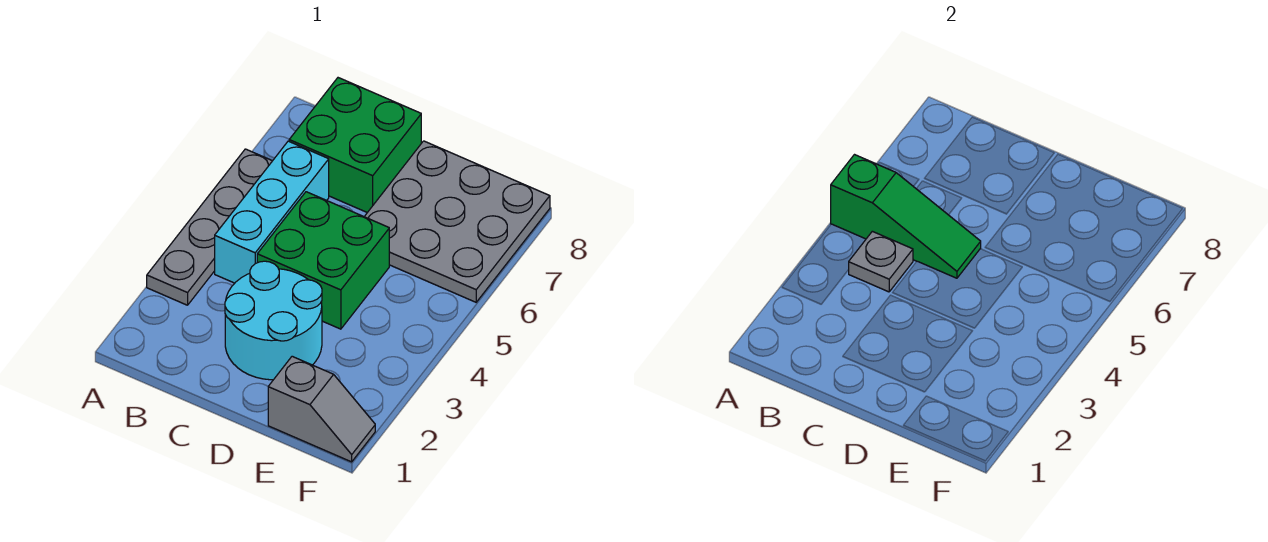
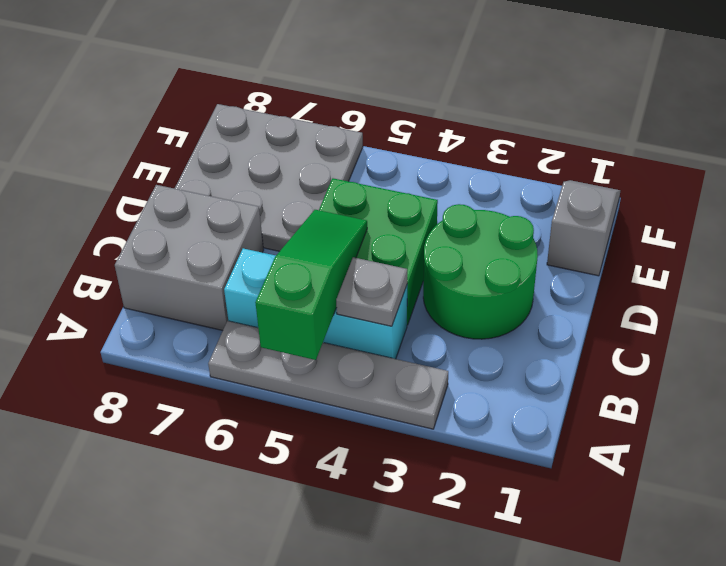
green brick B7:C8 level 1 -> grey brick B7:C8 level 1
cyan round brick C2:D3 level 1 -> green round brick C2:D3 level 1

